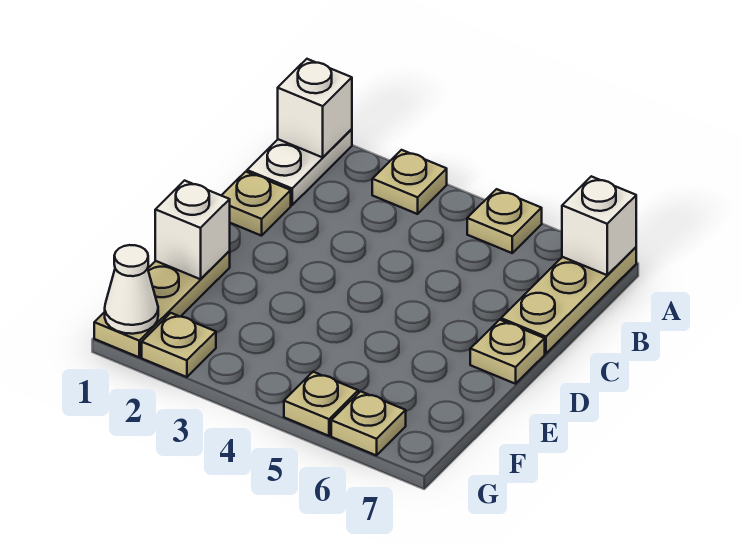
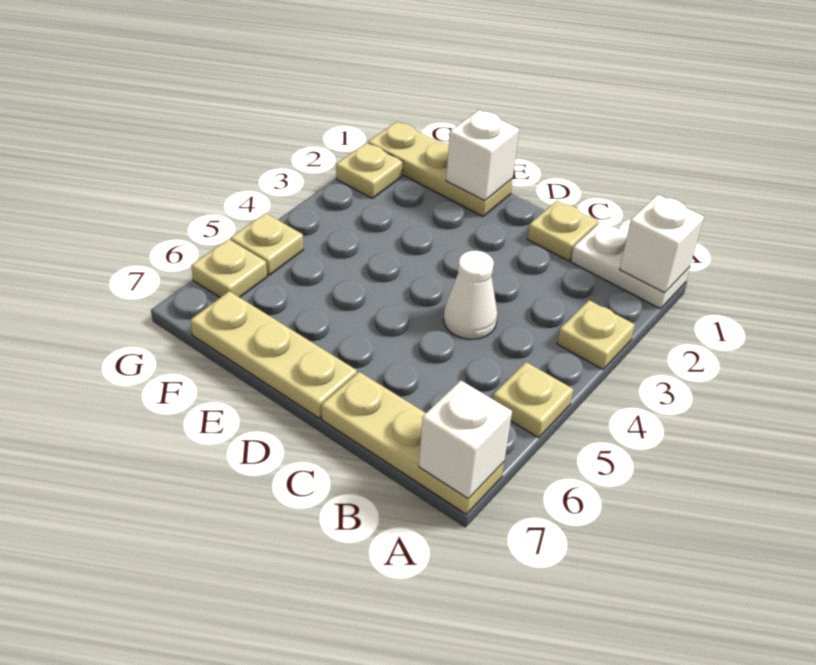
tan plate D7 level 1 -> tan plate D7:F7 level 1
white cone G1 level 2 -> white cone C4 level 1

